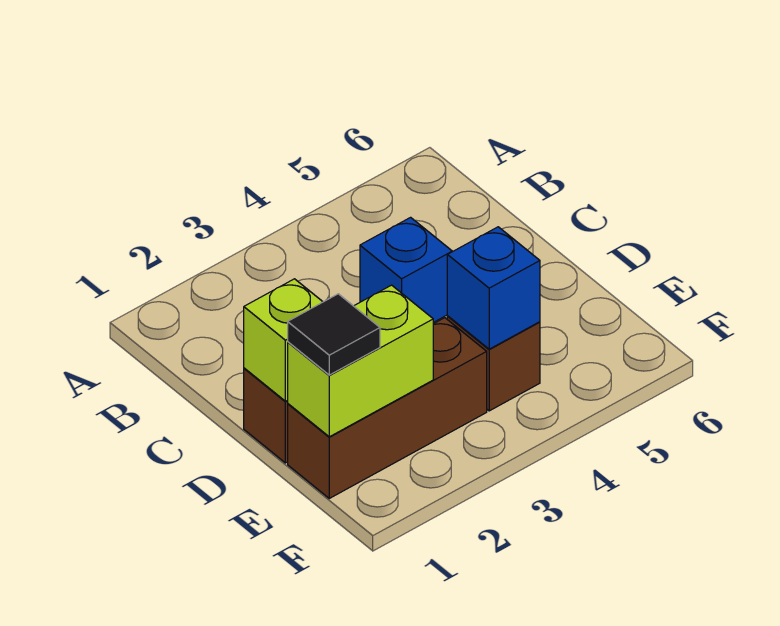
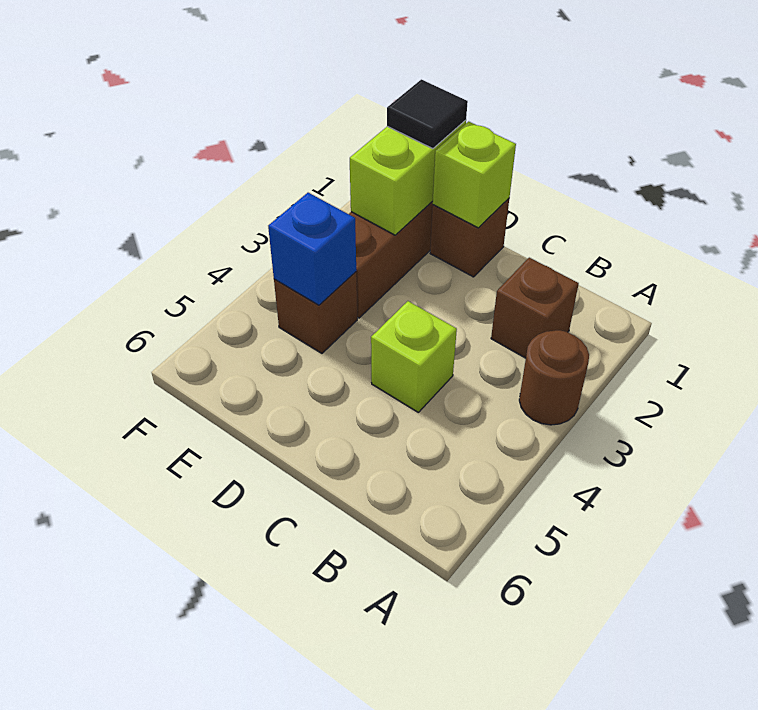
none -> brown round brick A3 level 1
none -> brown brick B2 level 1
blue brick C4 level 1 -> lime brick C4 level 1

